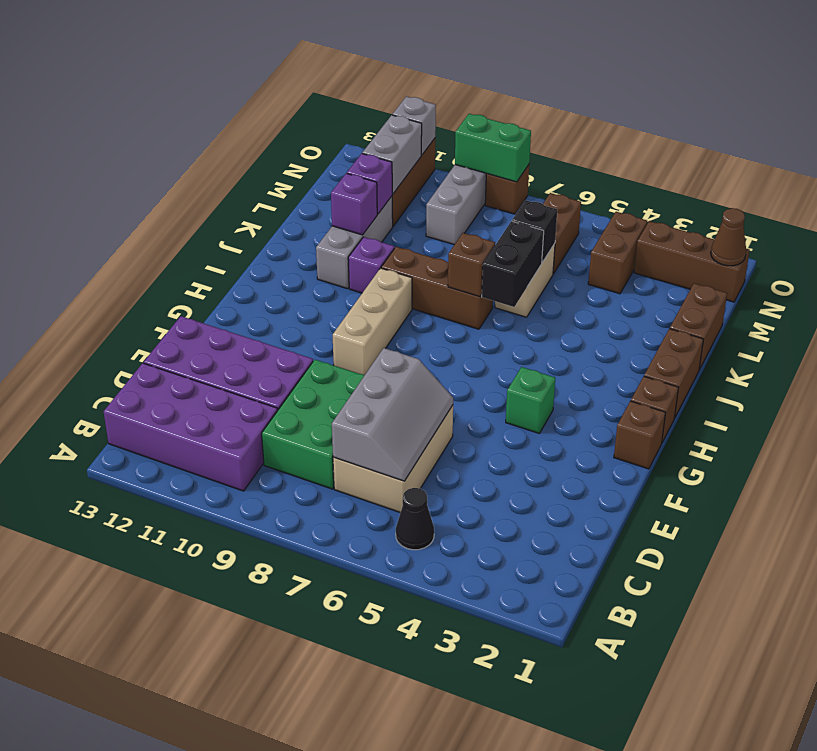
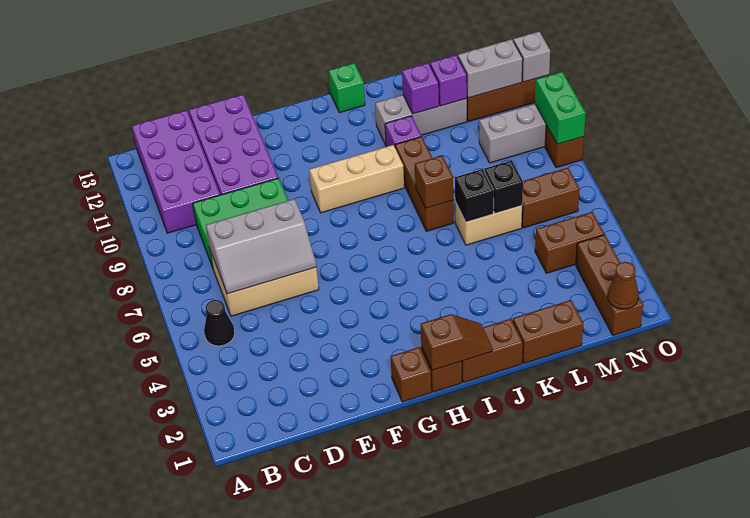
green brick G4 level 1 -> green brick I13 level 1
none -> brown slope H1:I1 level 2 top H
black brick J6:K6 level 2 -> black brick K6 level 2

